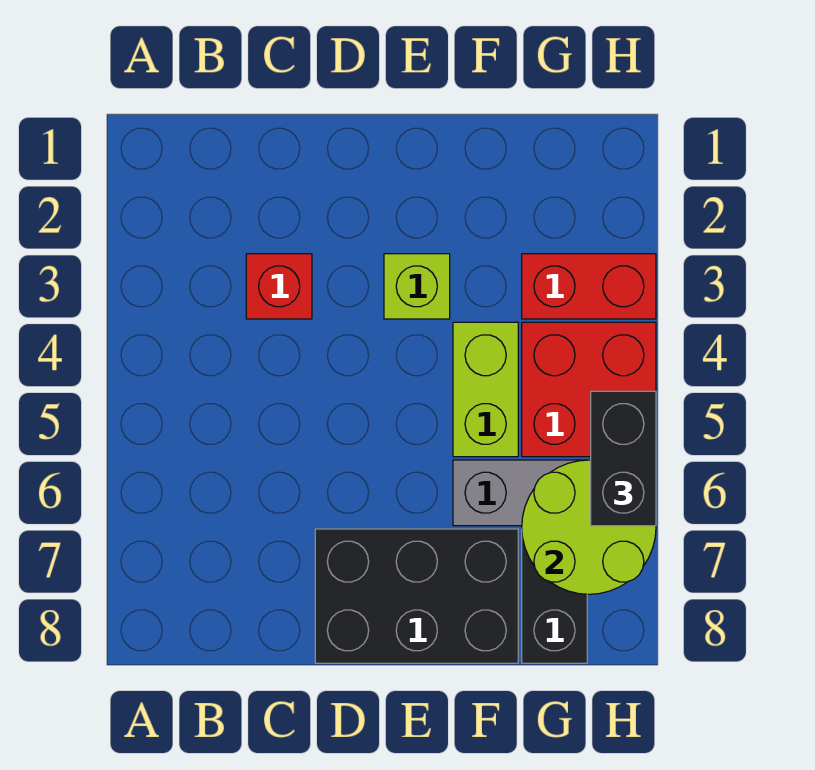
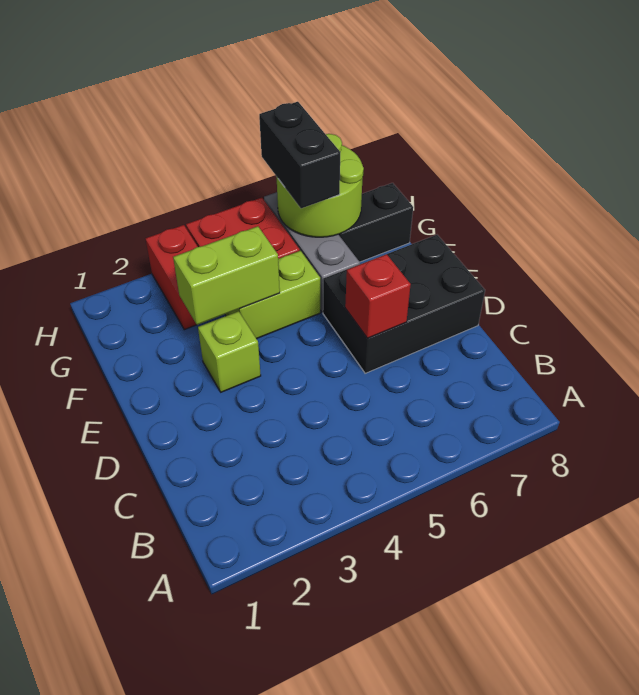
red brick C3 level 1 -> red brick D6 level 2
black brick D7:F8 level 1 -> black brick D6:E8 level 1
none -> lime brick F3:F4 level 2
black brick H5:H6 level 3 -> black brick G6:H6 level 3

